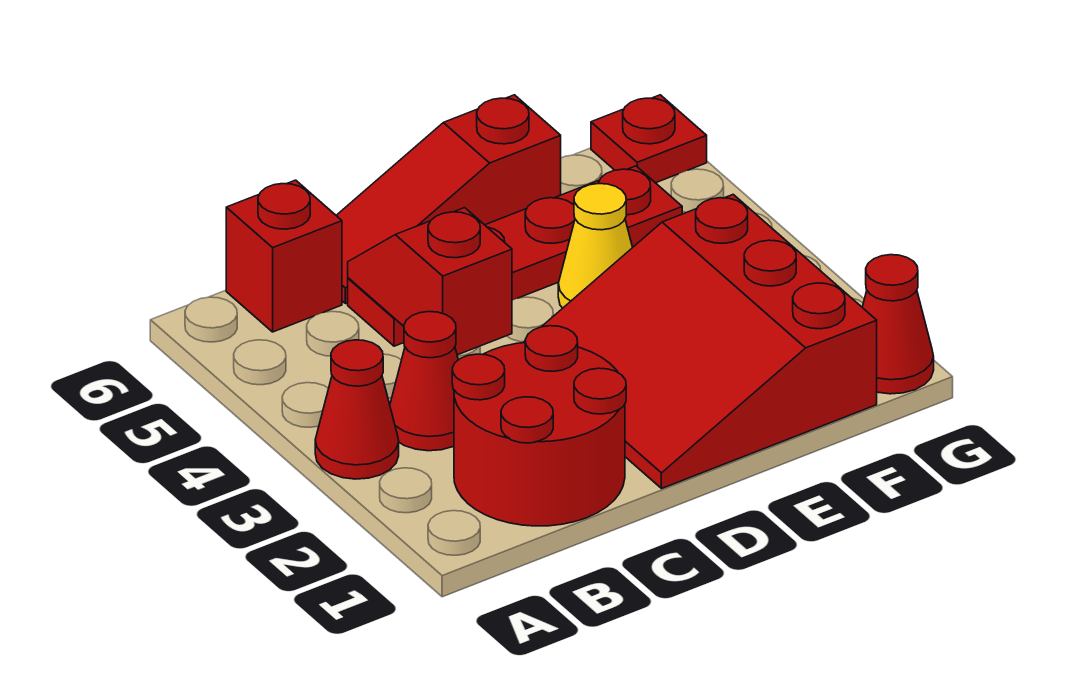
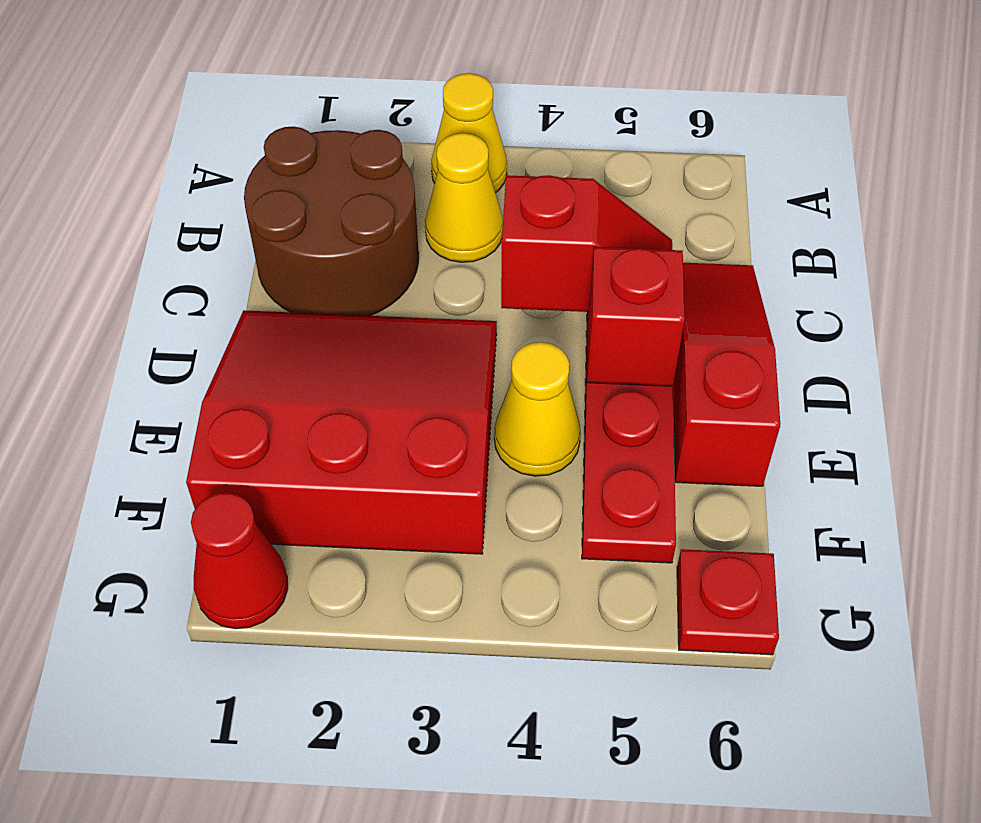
red cone A3 level 1 -> yellow cone A3 level 1
red round brick B1:C2 level 1 -> brown round brick B1:C2 level 1
red cone B3 level 1 -> yellow cone B3 level 1
red brick B6 level 1 -> red brick D5 level 2

